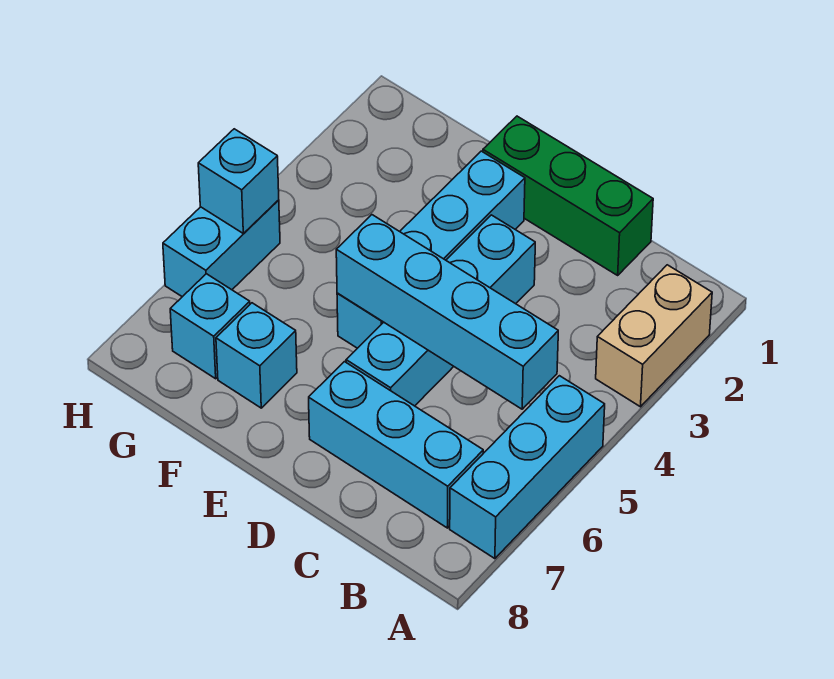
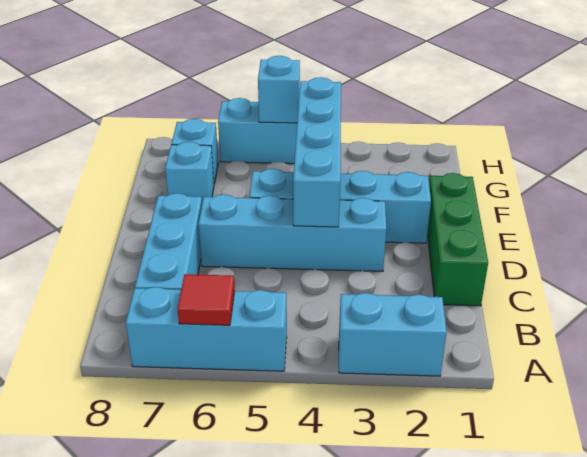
tan brick A2:A3 level 1 -> cyan brick A2:A3 level 1
none -> red tile A6 level 2
cyan brick B5:E5 level 2 -> cyan brick D4:G4 level 2

